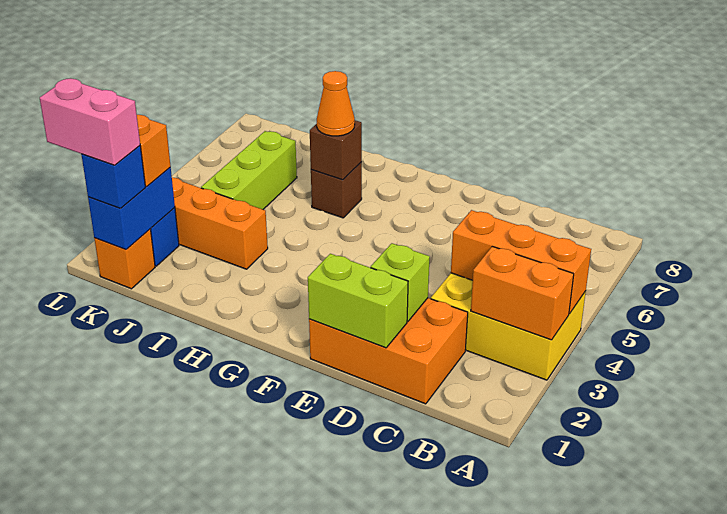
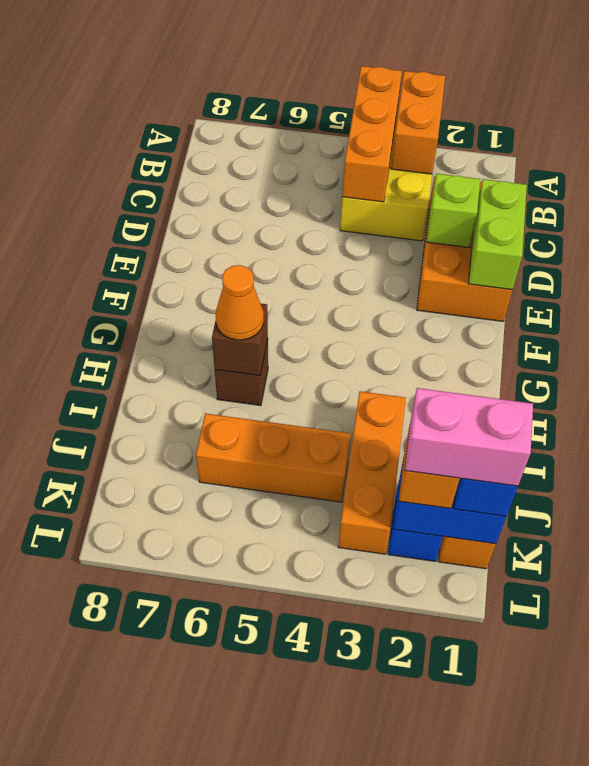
lime brick J4:J6 level 1 -> orange brick J4:J6 level 1
pink brick K1:L1 level 4 -> pink brick K1:K2 level 4

